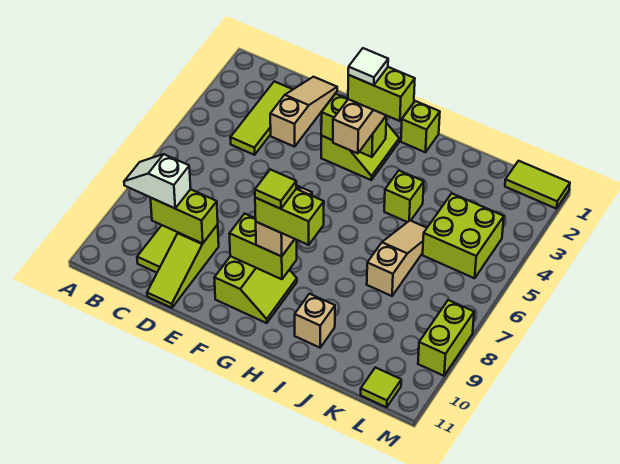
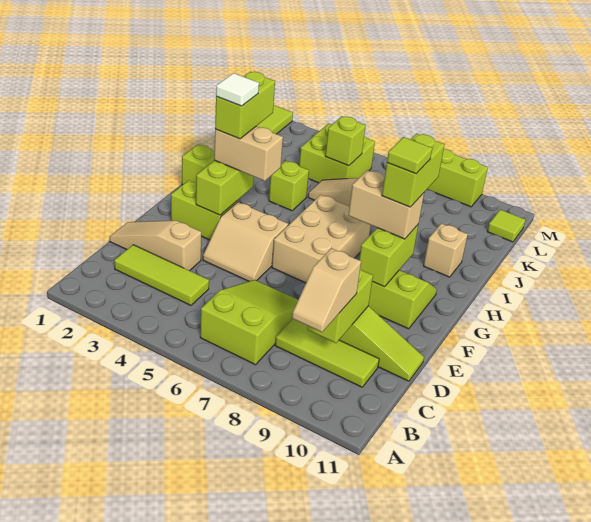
none -> lime slope B6:D7 level 1 top B
white slope B9:C9 level 3 top C -> tan slope B9:C9 level 3 top C
none -> tan slope E4:F5 level 1 top F
none -> tan brick F6:H7 level 1
none -> lime brick K5 level 2

